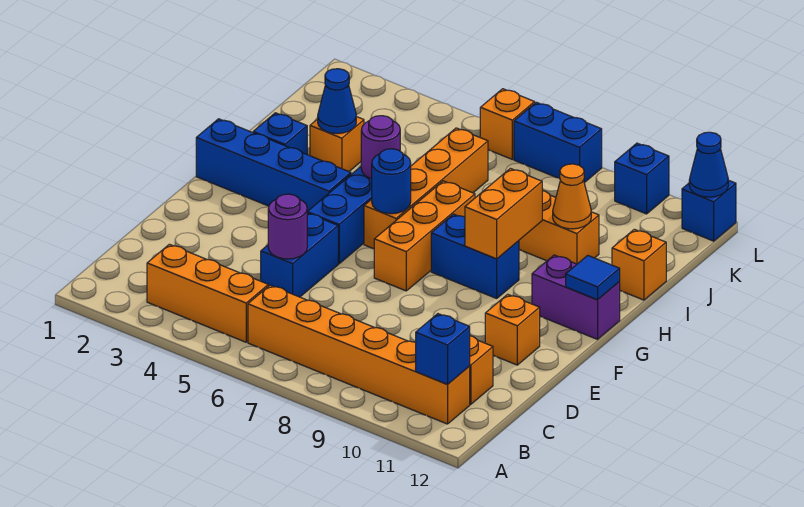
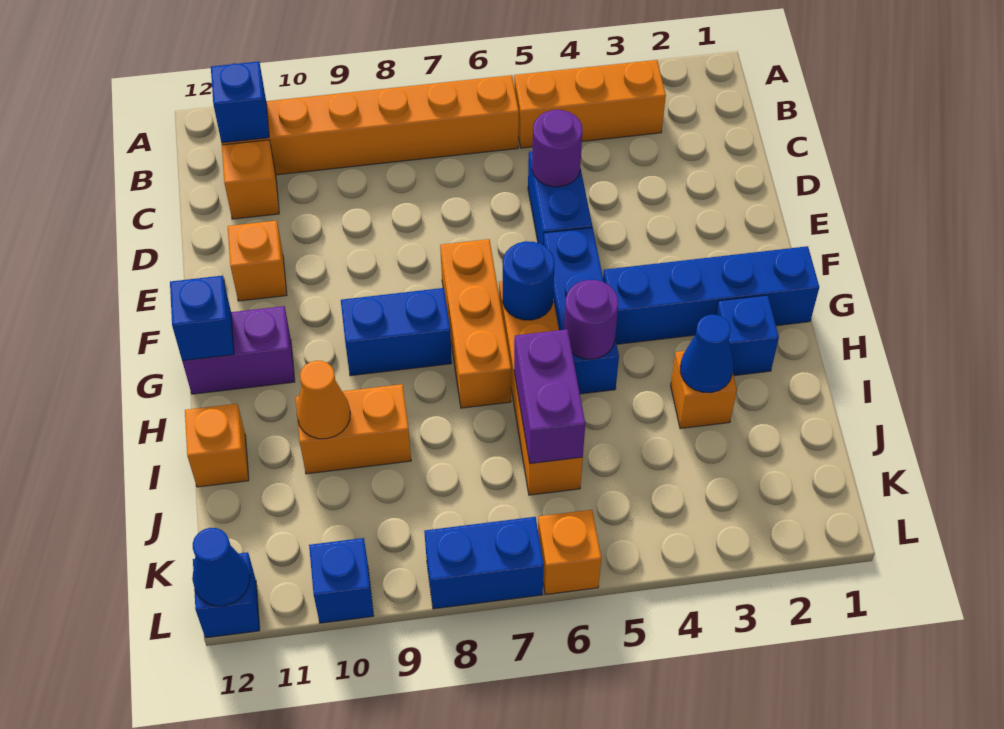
orange brick G9:H9 level 2 -> none
blue tile G12 level 2 -> blue brick G12 level 2
none -> purple brick I6:J6 level 2

